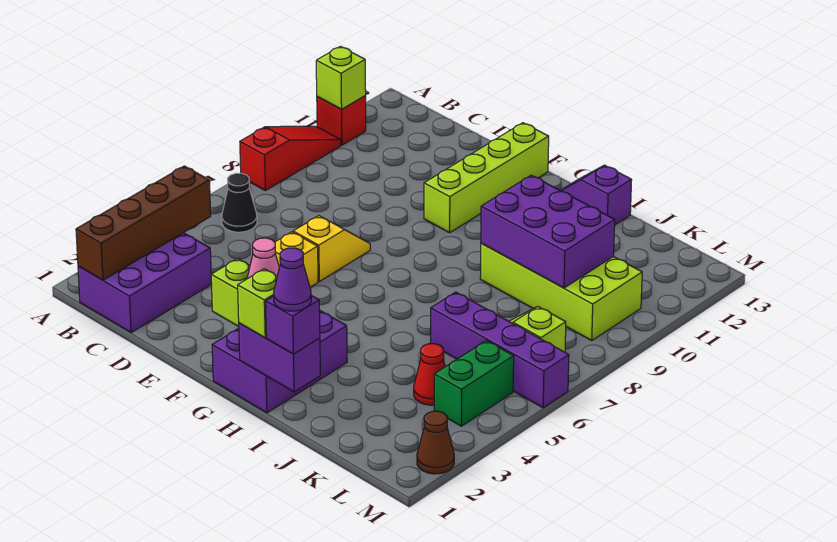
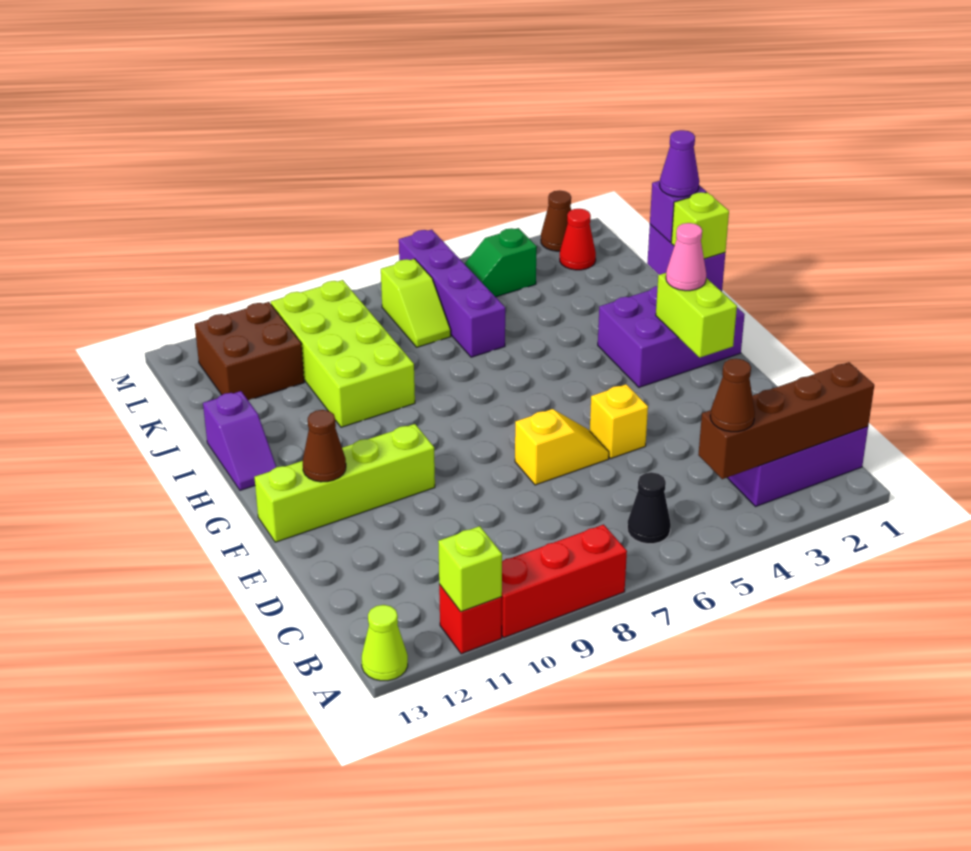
red slope A8:A10 level 1 top 8 -> red brick A8:A10 level 1
none -> lime cone A13 level 1
none -> brown cone B4 level 3
yellow slope E6:E7 level 1 top 6 -> yellow slope E6:E7 level 1 top 7
none -> brown cone F12 level 2
purple brick I9:K10 level 2 -> none
red cone K4 level 1 -> red cone L2 level 1
none -> brown brick K11:L12 level 1
green brick L4:L5 level 1 -> green slope L4:L5 level 1 top 4

